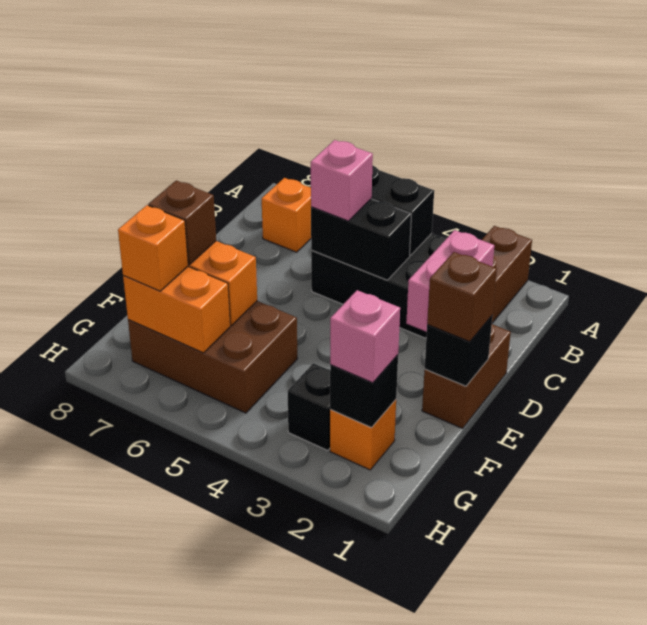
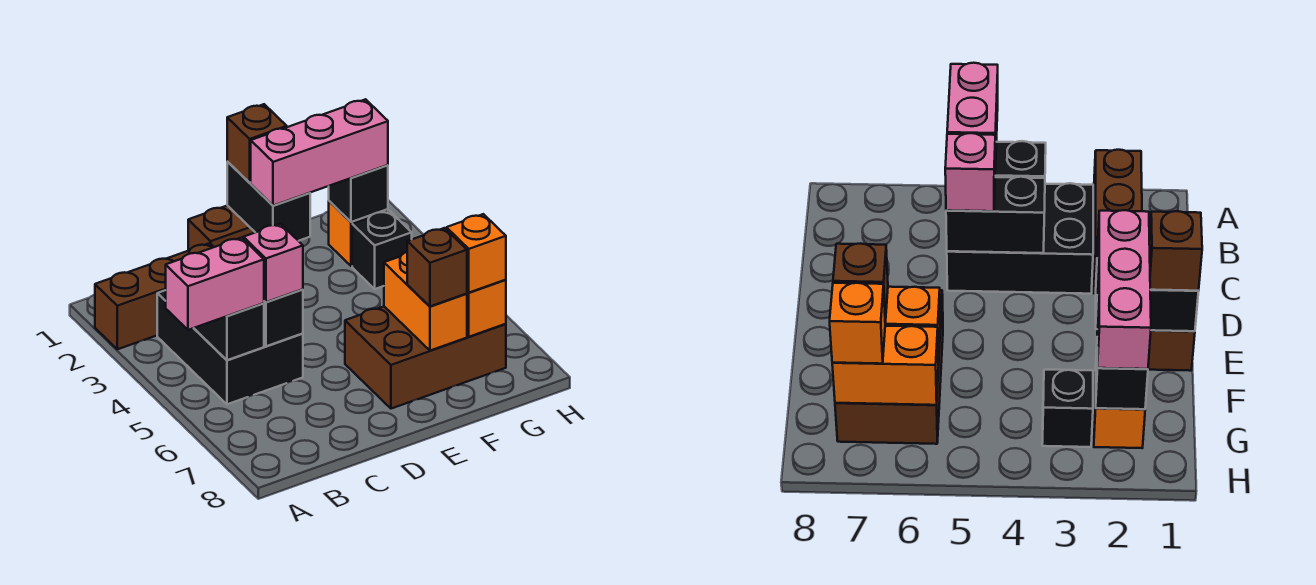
orange brick B7 level 1 -> none
pink brick C2:D2 level 2 -> pink brick A5:B5 level 3
black brick E1 level 2 -> black brick E1:E2 level 2
brown brick F5:G7 level 1 -> brown brick E6:G7 level 1
pink brick G2 level 3 -> pink brick E2:G2 level 3

